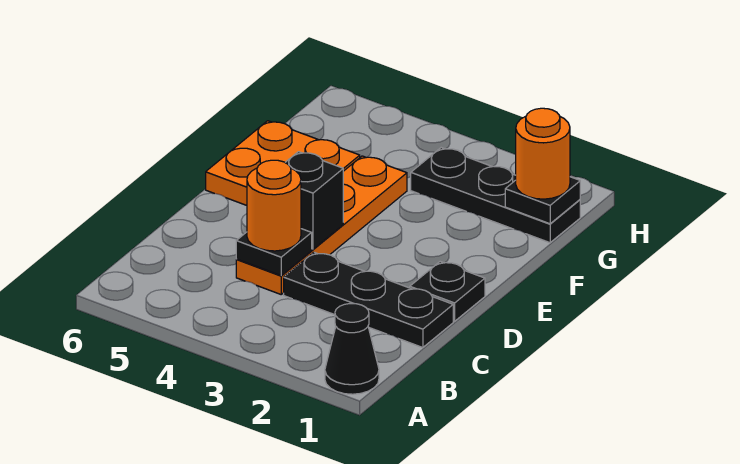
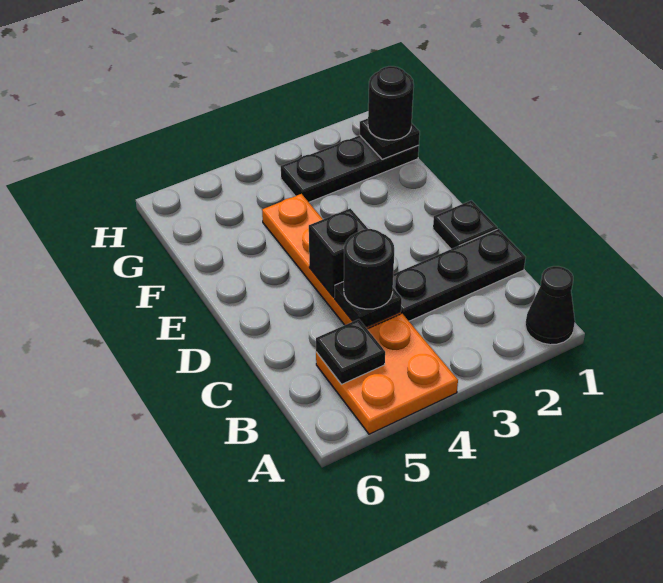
none -> black plate B5 level 2
orange round brick C4 level 3 -> black round brick C4 level 3
orange plate E5:F6 level 1 -> orange plate A4:B5 level 1
orange round brick G1 level 3 -> black round brick G1 level 3

